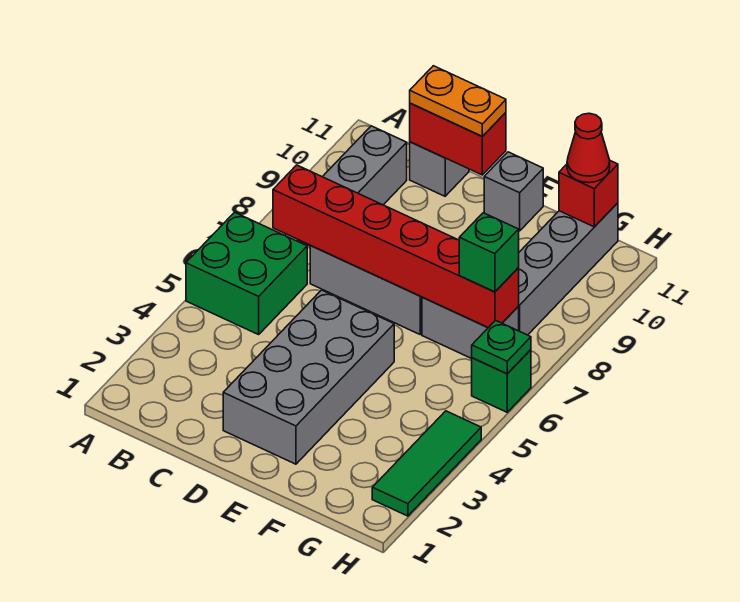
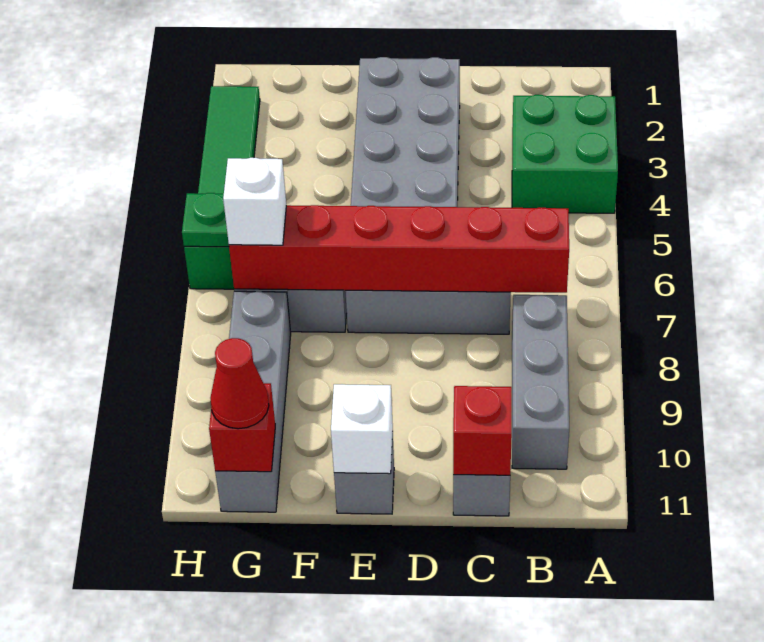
green brick A5:B6 level 1 -> green brick A3:B4 level 1
red brick C11:D11 level 2 -> red brick C11 level 2
orange plate C11:D11 level 3 -> none
none -> white brick E11 level 2
green brick G7 level 3 -> white brick G7 level 3

